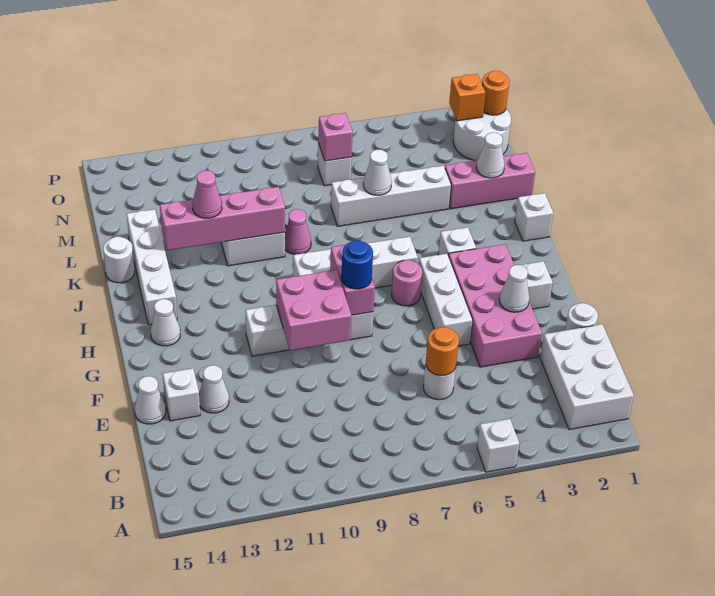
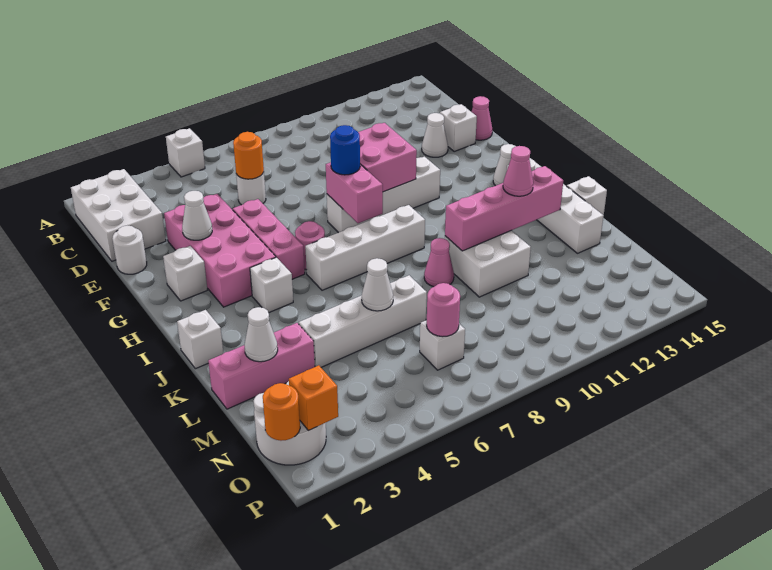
white cone E15 level 1 -> pink cone E15 level 1
white brick F5:H5 level 1 -> pink brick F5:H5 level 1
white round brick K15 level 1 -> white brick K15 level 1
pink brick N7 level 2 -> pink round brick N7 level 2

